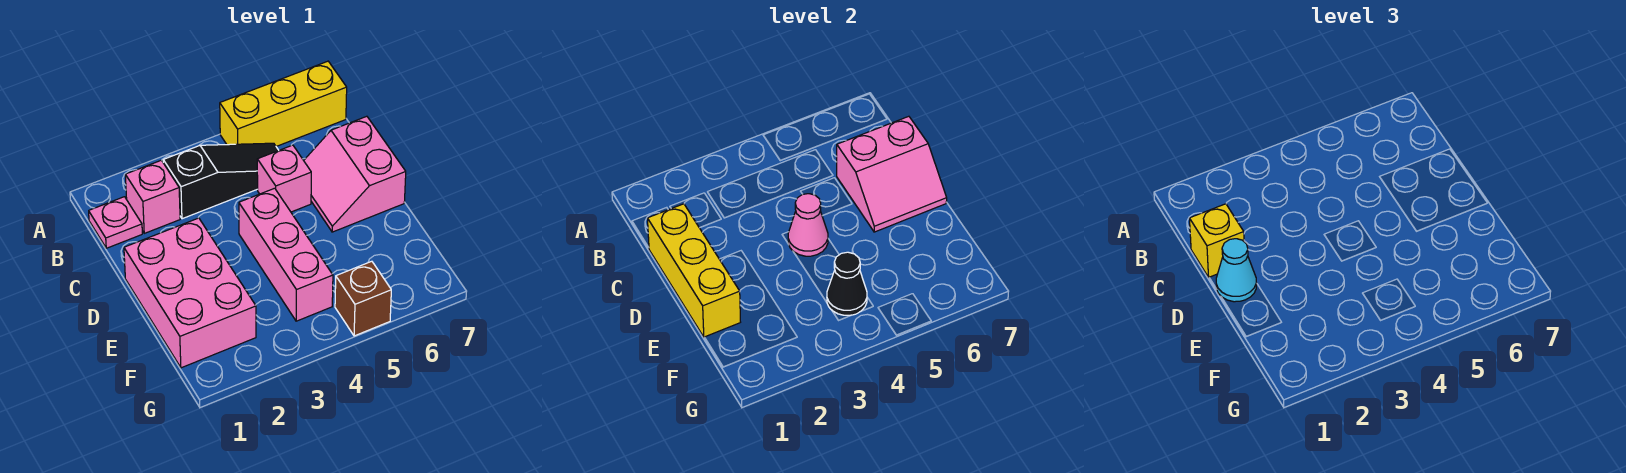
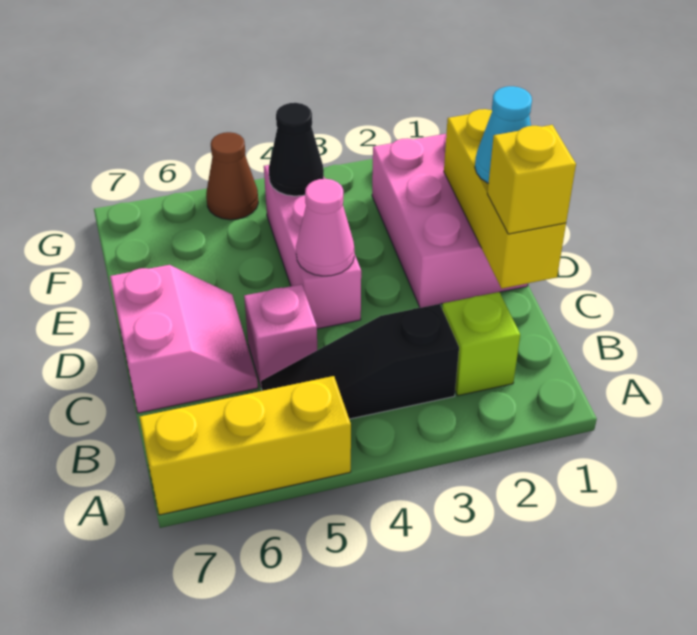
pink plate B1 level 1 -> none
pink brick B2 level 1 -> lime brick B2 level 1
pink slope C6:D7 level 2 top C -> none
brown brick G5 level 1 -> brown cone G5 level 1

